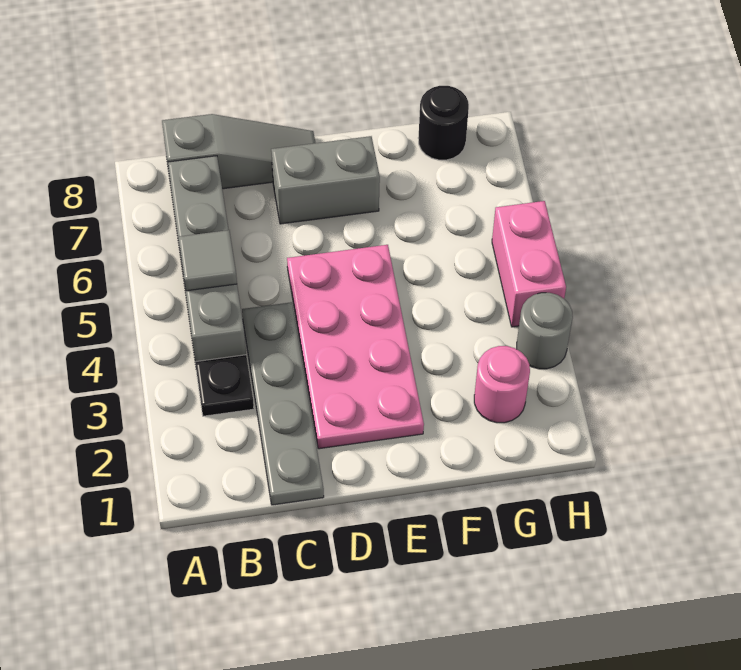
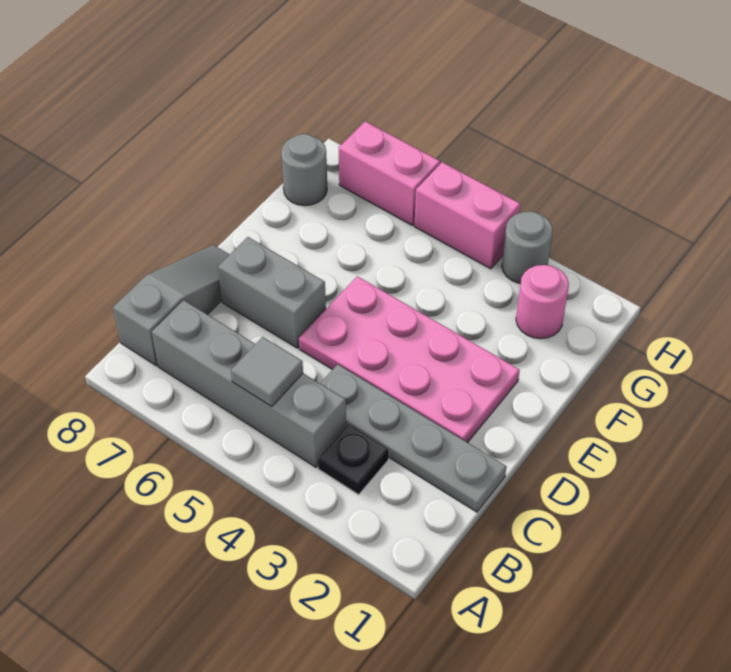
grey brick D7:E7 level 1 -> grey brick D6:D7 level 1
black round brick G8 level 1 -> grey round brick G8 level 1
none -> pink brick H6:H7 level 1

